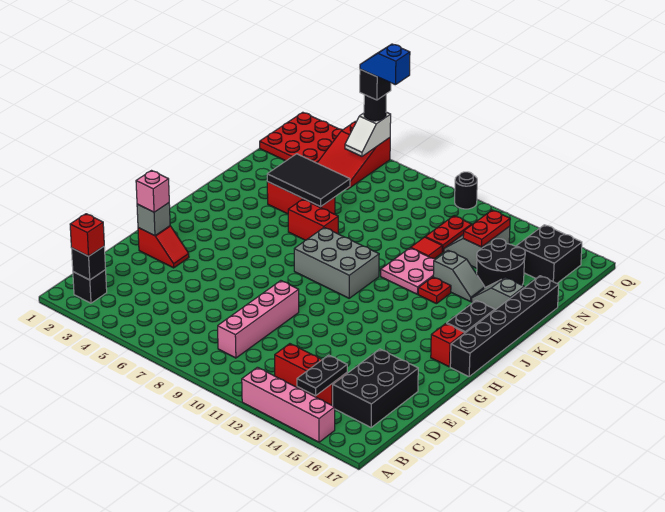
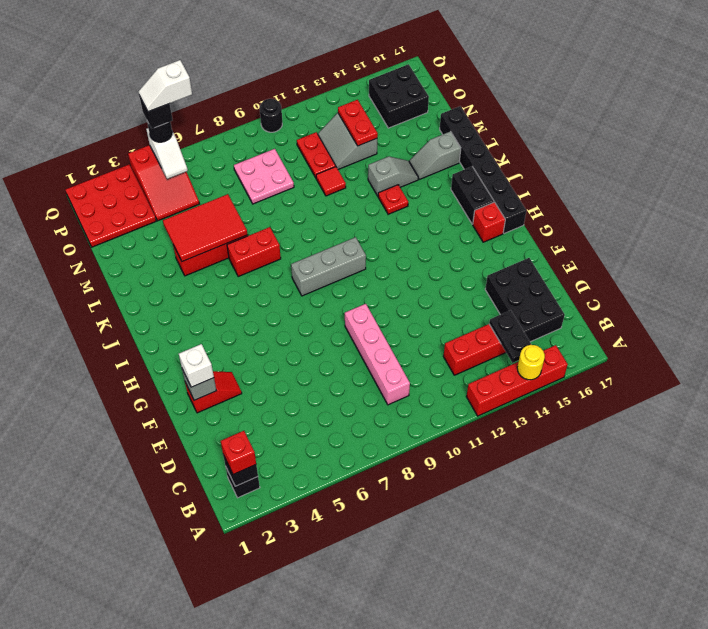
pink brick A12:A15 level 1 -> red brick A12:A15 level 1
none -> yellow round brick A14 level 2
pink brick F2 level 3 -> white brick F2 level 3
grey brick I8:J10 level 1 -> grey brick I8:I10 level 1
pink plate K11:L12 level 1 -> pink plate N8:O9 level 1
black tile L4:M6 level 2 -> red tile L4:M6 level 2
black round brick M14:N15 level 1 -> none
blue slope Q5:Q6 level 5 top 6 -> white slope Q5:Q6 level 5 top 6

